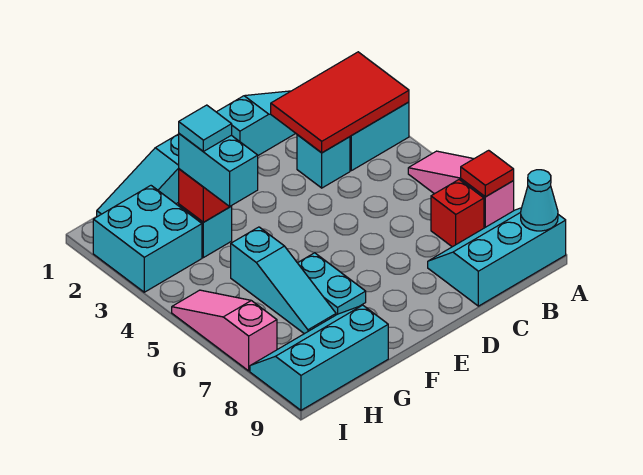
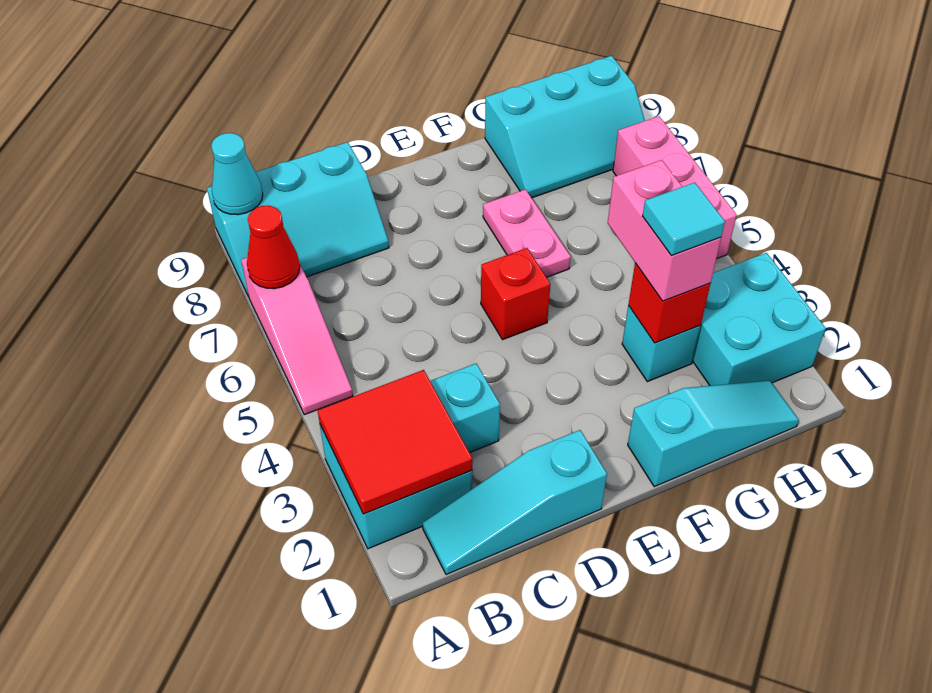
red tile A2:C3 level 2 -> red tile A2:B3 level 2
red tile A7 level 2 -> red cone A7 level 2
red brick B7 level 1 -> red brick E5 level 1
cyan plate F6:F7 level 1 -> pink plate F6:F7 level 1
cyan brick G3:G4 level 3 -> pink brick G3:G4 level 3
cyan slope G5:G7 level 1 top 5 -> none
pink slope I5:I7 level 1 top 7 -> pink brick I5:I7 level 1

